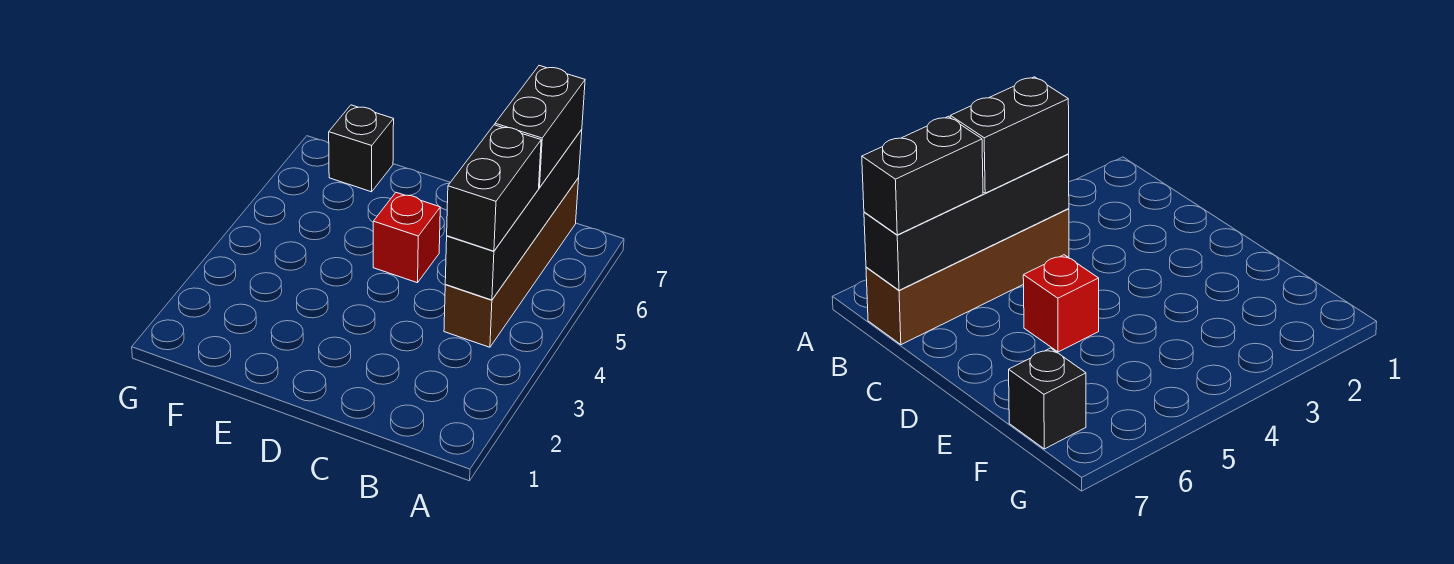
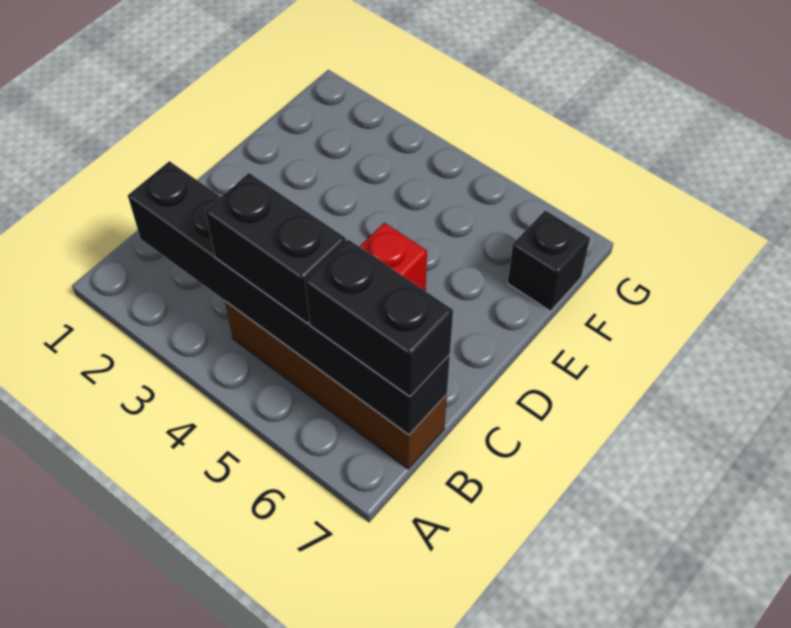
black brick B4:B7 level 2 -> black brick B2:B7 level 2

